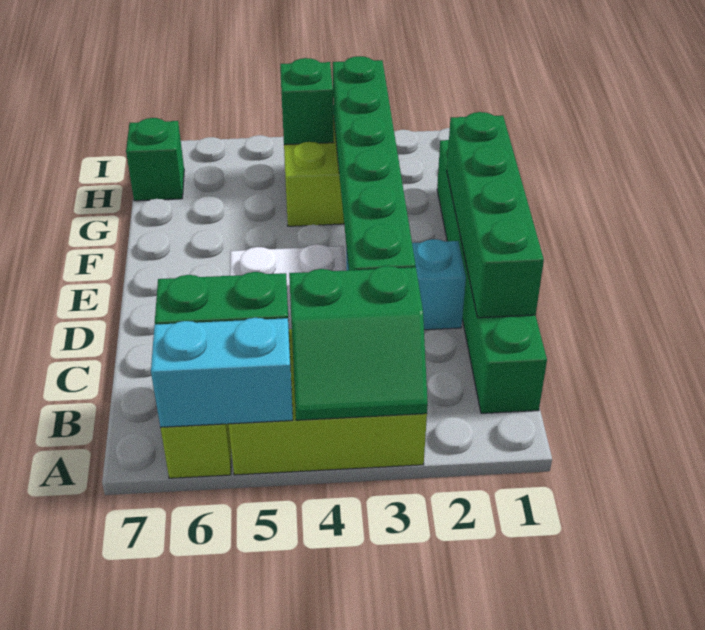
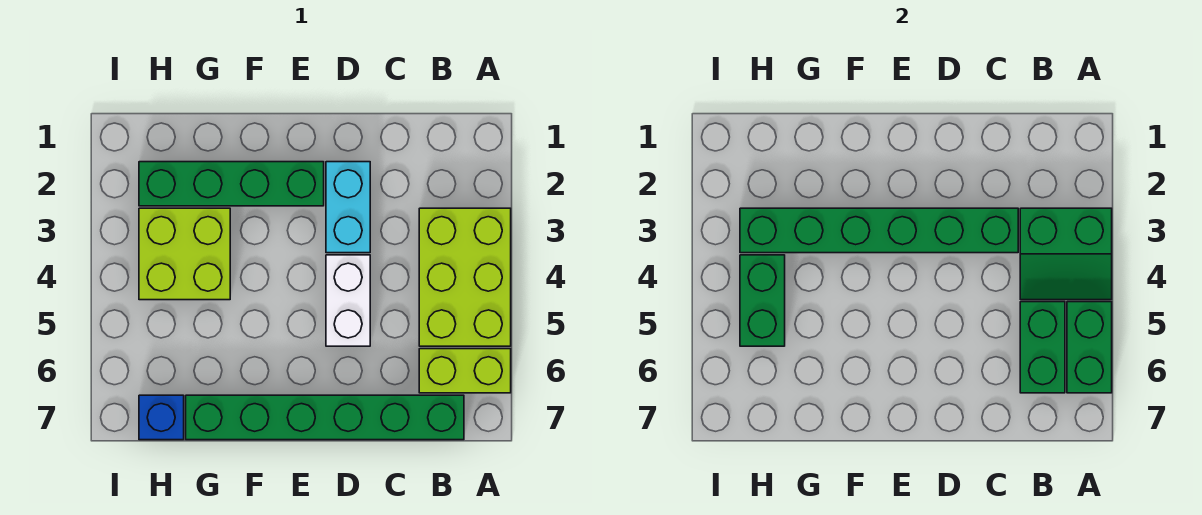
green slope A3:B4 level 2 top B -> green slope A3:B4 level 2 top 3
cyan brick A5:A6 level 2 -> green brick A5:A6 level 2
green brick B1:G1 level 1 -> green brick B7:G7 level 1
green brick C1:F1 level 2 -> green brick E2:H2 level 1
green brick H4 level 2 -> green brick H4:H5 level 2
green brick H7 level 1 -> blue brick H7 level 1

